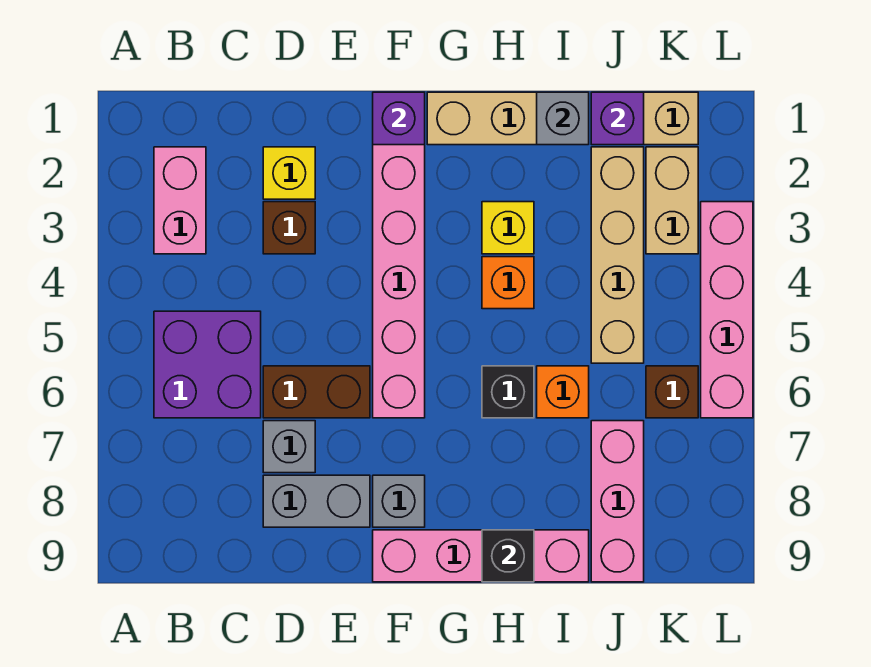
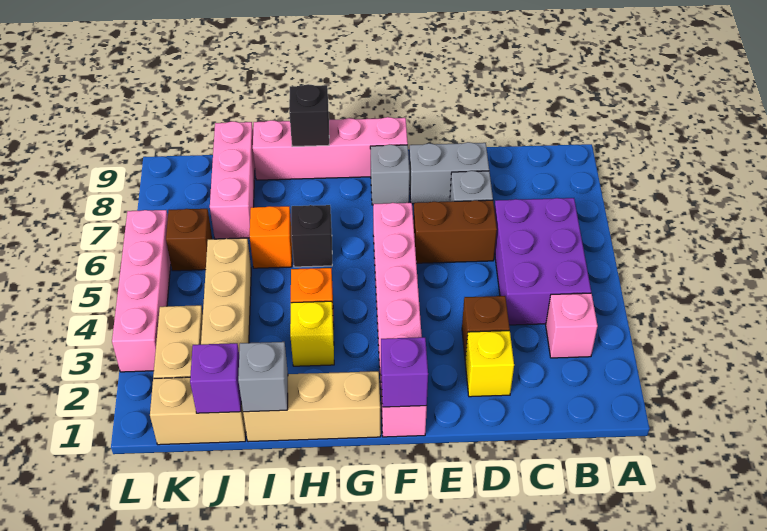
pink brick B2:B3 level 1 -> pink brick B3 level 1
purple brick B5:C6 level 1 -> purple brick B4:C6 level 1

